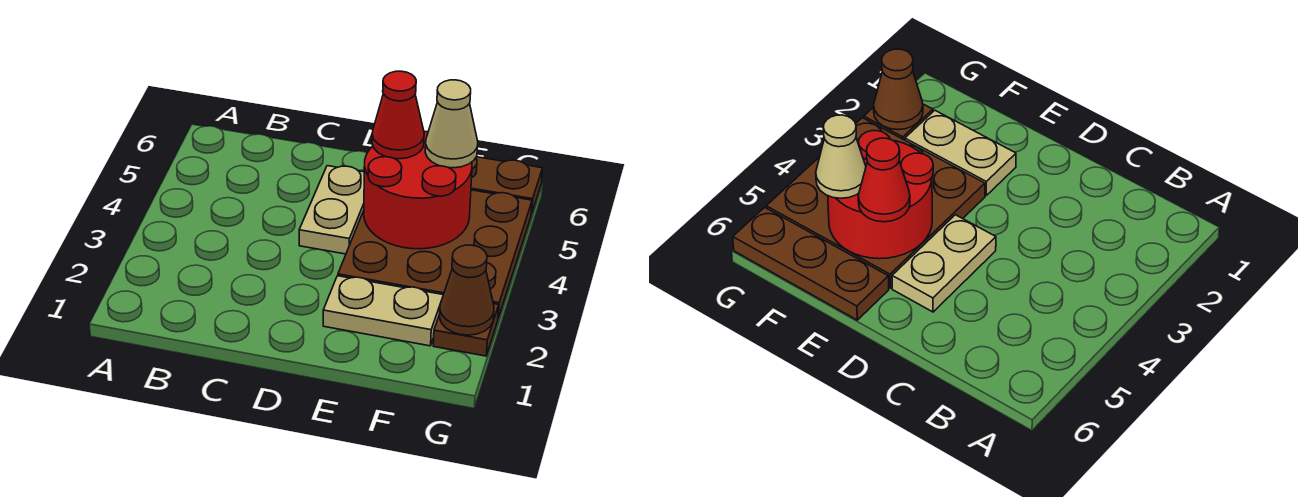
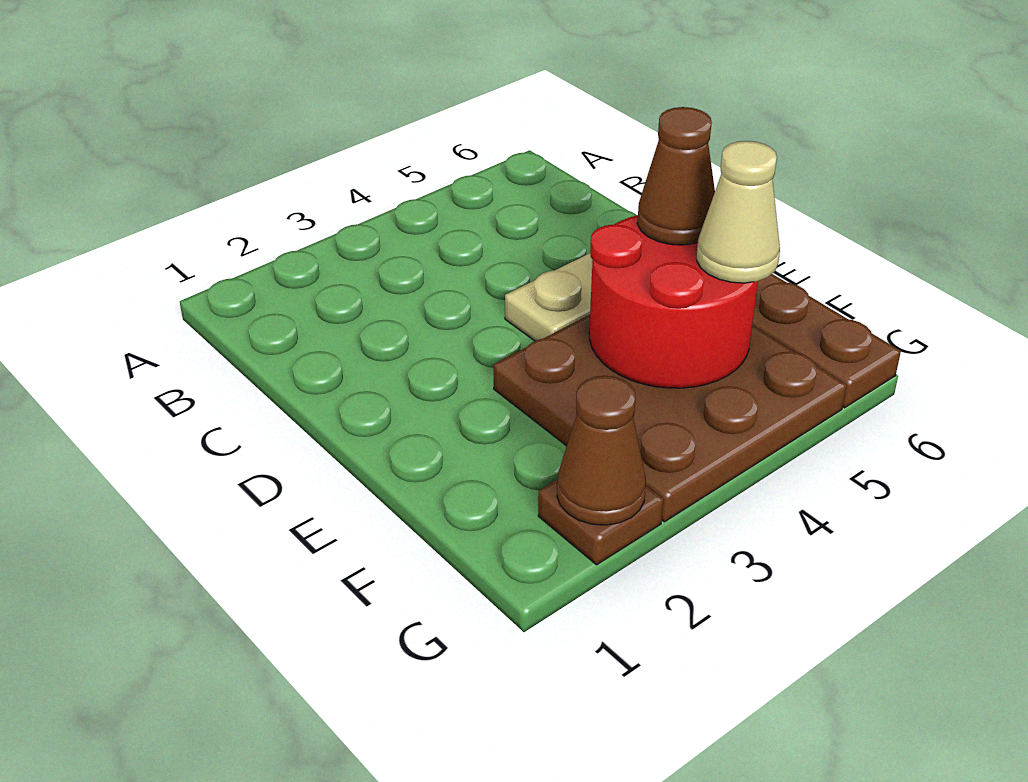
tan plate E2:F2 level 1 -> none
red cone E5 level 3 -> brown cone E5 level 3

